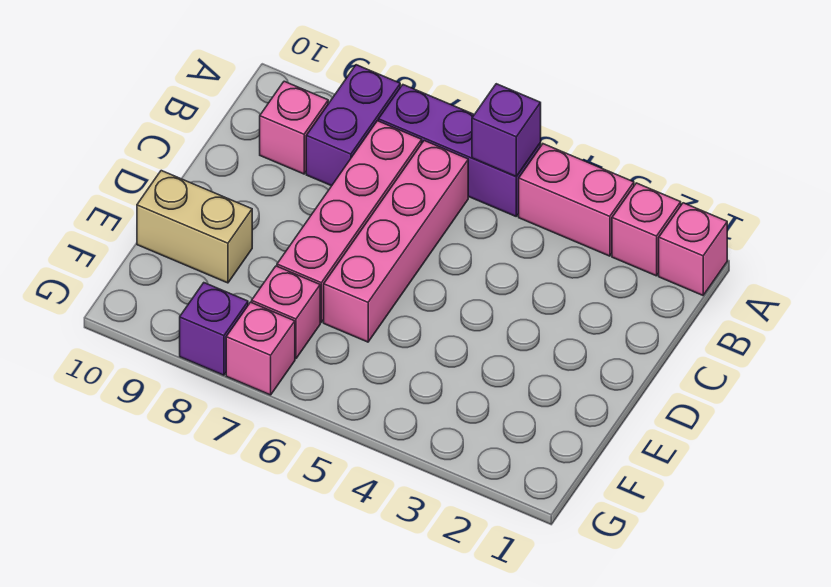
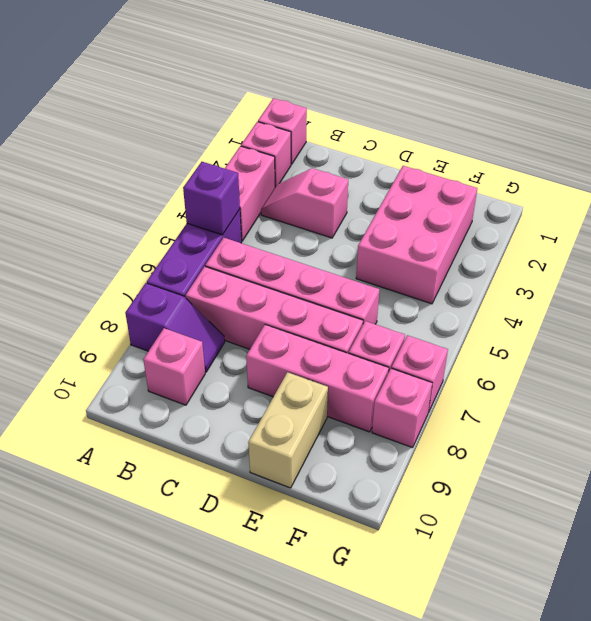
purple brick A8:B8 level 1 -> purple slope A8:B8 level 1 top A
none -> pink slope B3:C3 level 1 top C
none -> pink brick D8:F8 level 1
none -> pink brick E2:F4 level 1
purple brick G8 level 1 -> pink brick G8 level 1

